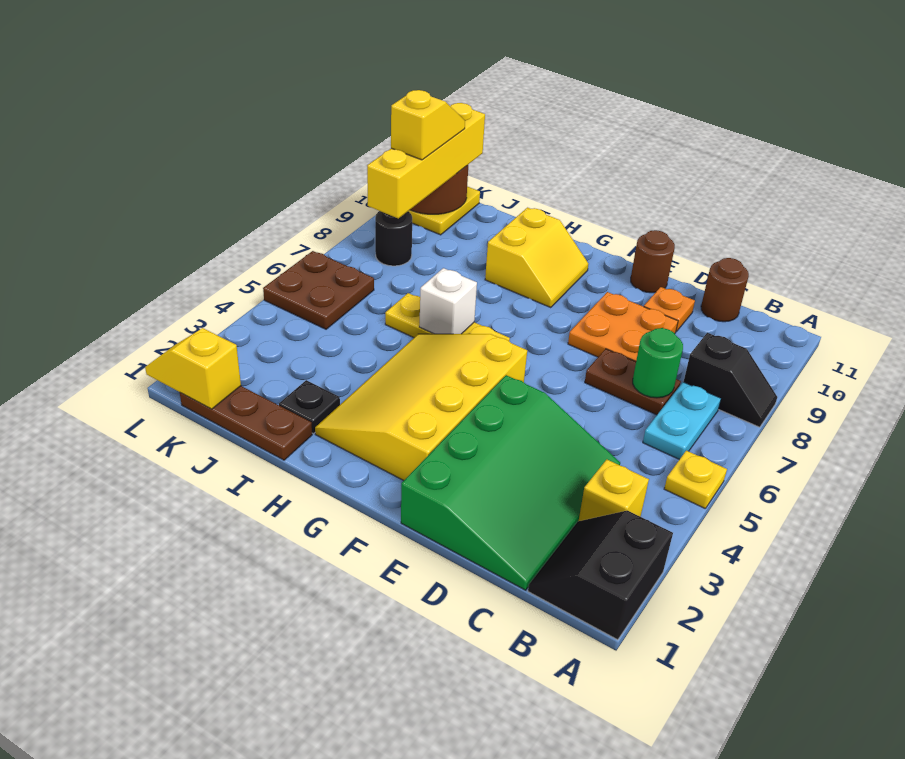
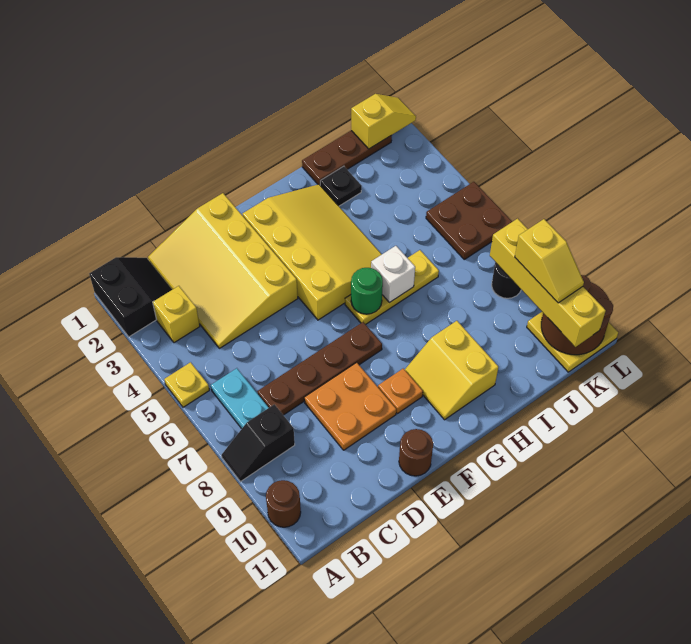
green slope C1:E4 level 1 top E -> yellow slope C1:E4 level 1 top E
brown plate C7:D7 level 1 -> brown plate C7:F7 level 1
green round brick C7 level 2 -> green round brick G6 level 2
brown round brick C11 level 1 -> brown round brick A10 level 1
orange plate D10 level 1 -> orange plate F9 level 1

